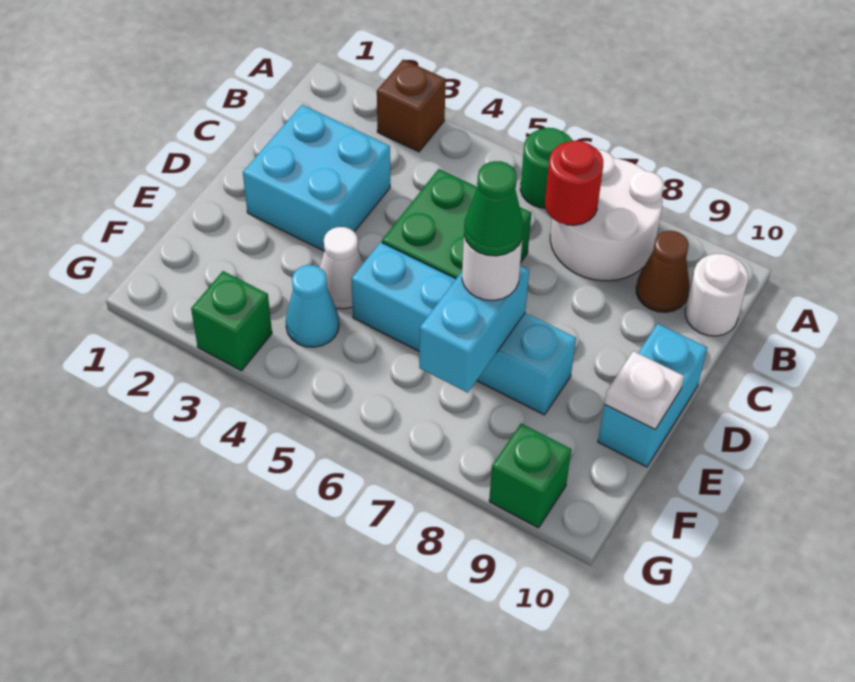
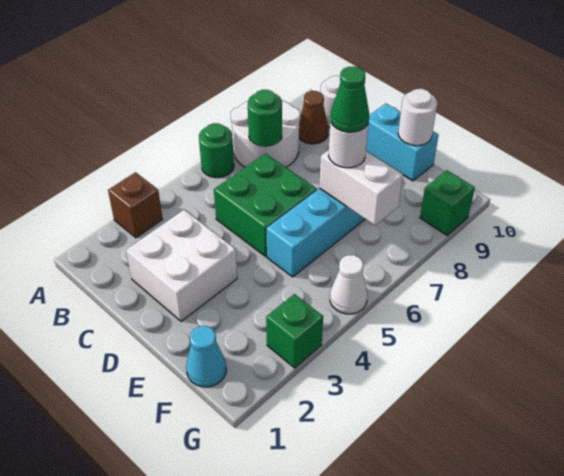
red round brick B7 level 2 -> green round brick B7 level 2
cyan brick C2:D3 level 1 -> white brick C2:D3 level 1
white cone E4 level 1 -> white cone G5 level 1
cyan brick E7:F7 level 2 -> white brick E7:F7 level 2
white plate E10 level 2 -> white round brick E10 level 2
cyan cone F4 level 1 -> cyan cone F1 level 1

